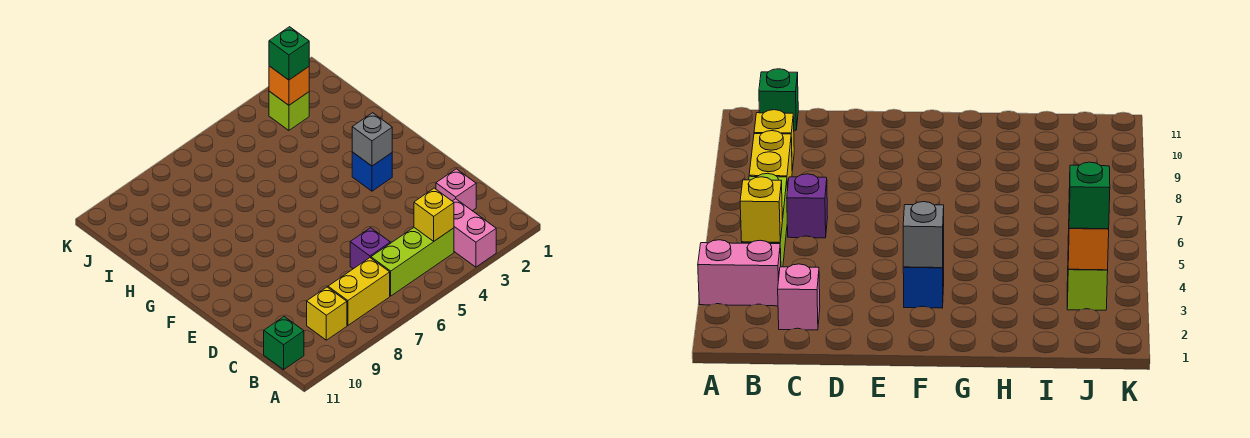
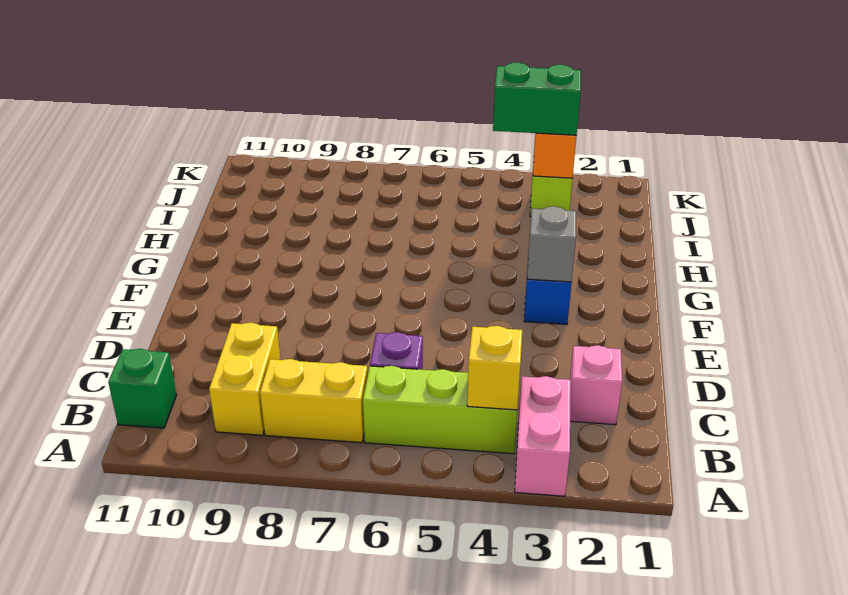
yellow brick B9 level 1 -> yellow brick B9:C9 level 1
green brick J3 level 3 -> green brick J3:J4 level 3

